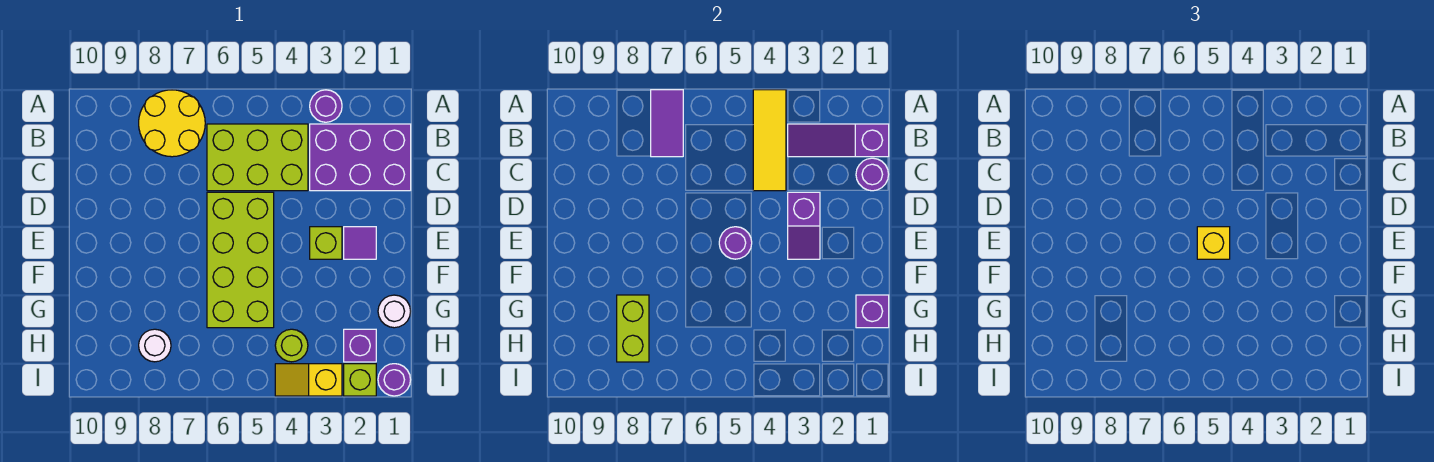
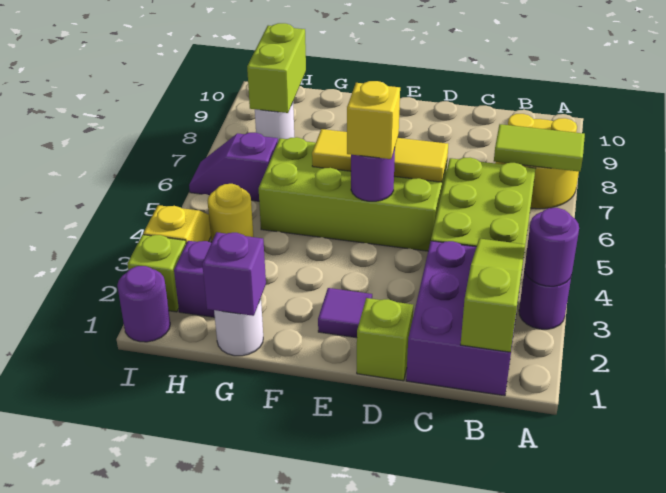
yellow tile A4:C4 level 2 -> yellow tile D6:F6 level 2
purple tile A7:B7 level 2 -> lime tile A7:B7 level 2
purple slope B1:B3 level 2 top 1 -> lime slope B1:B3 level 2 top 1
purple round brick C1 level 2 -> purple round brick A3 level 2
purple slope D3:E3 level 2 top D -> purple slope H6:I6 level 1 top H
lime brick E3 level 1 -> lime brick D1 level 1
lime brick G8:H8 level 2 -> lime brick H8:H9 level 2
lime round brick H4 level 1 -> yellow round brick H4 level 1

